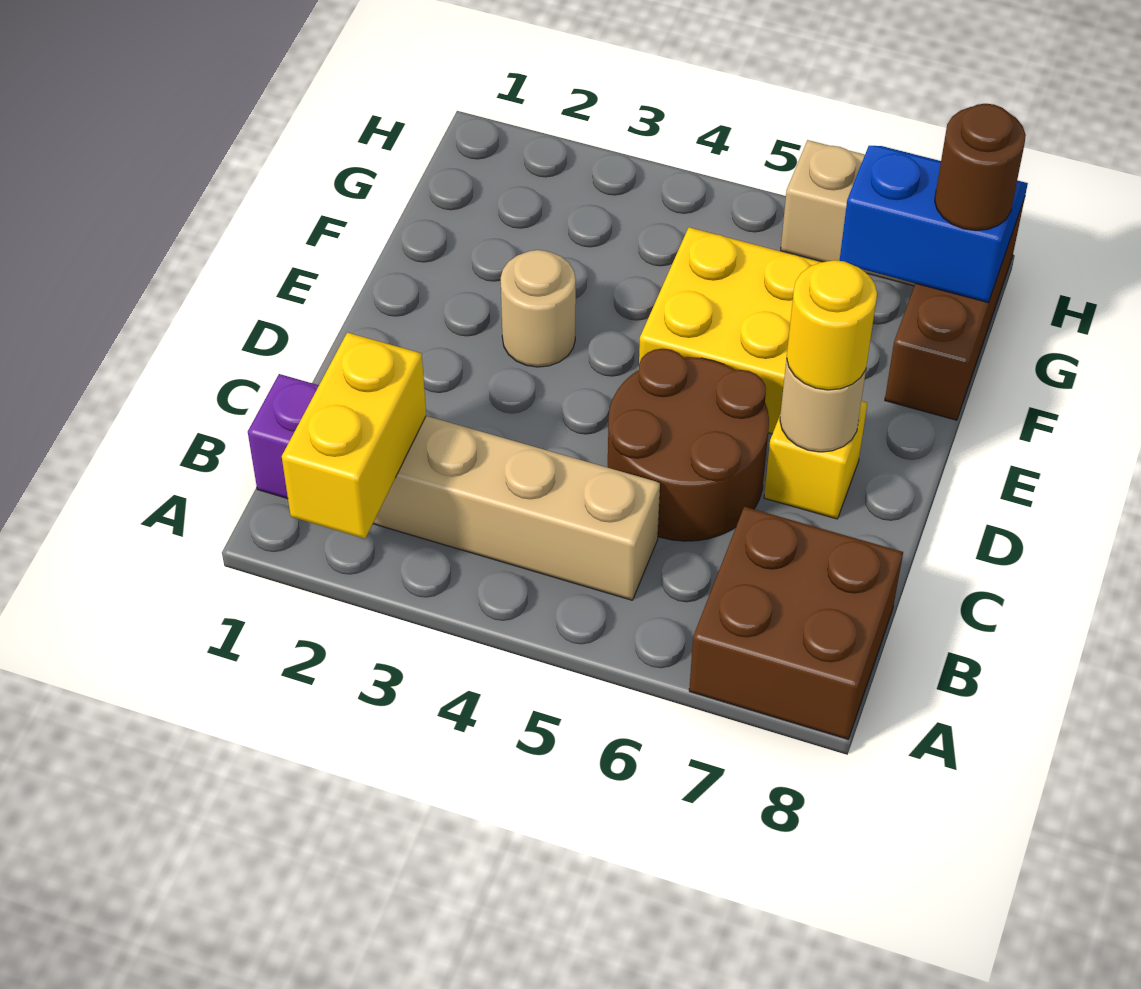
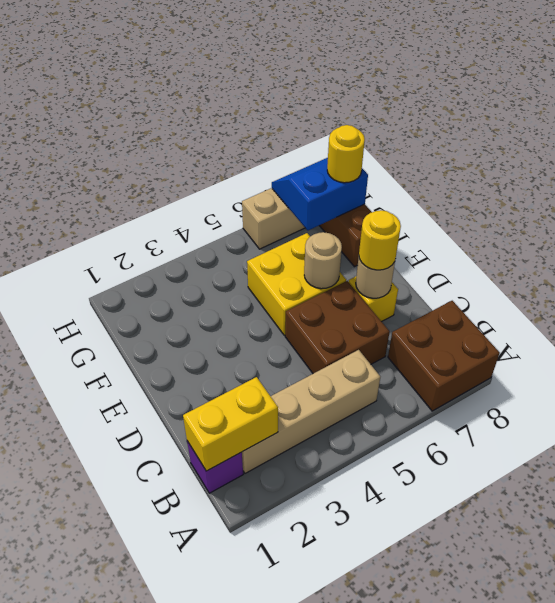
yellow brick A2:B2 level 2 -> yellow brick B1:B2 level 2
brown round brick C5:D6 level 1 -> brown brick C5:D6 level 1
tan round brick E3 level 1 -> tan round brick E6 level 2
brown round brick G8 level 3 -> yellow round brick G8 level 3

